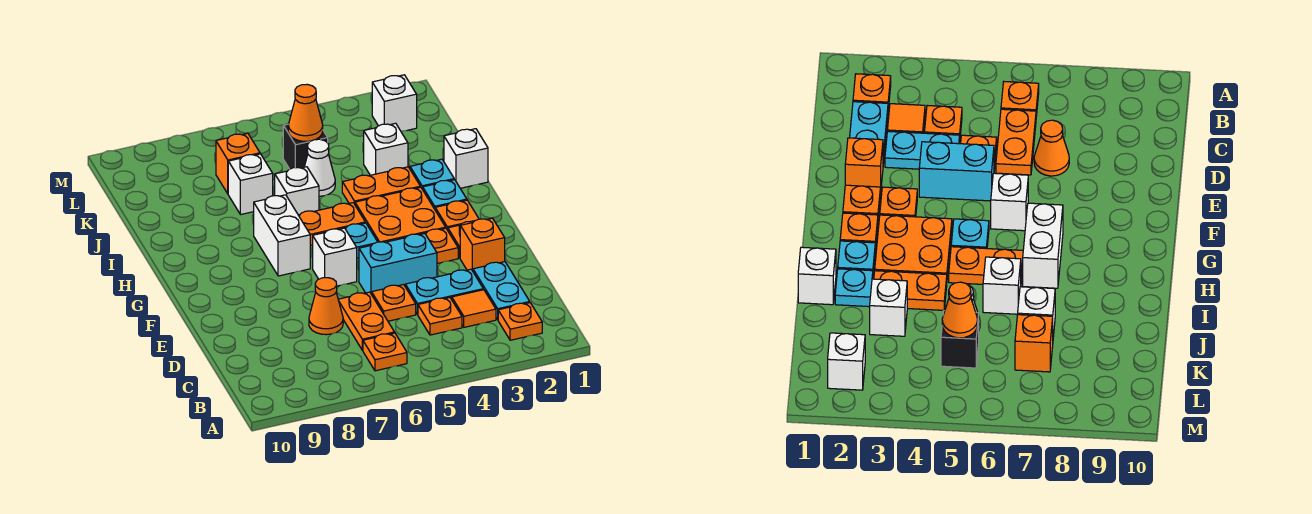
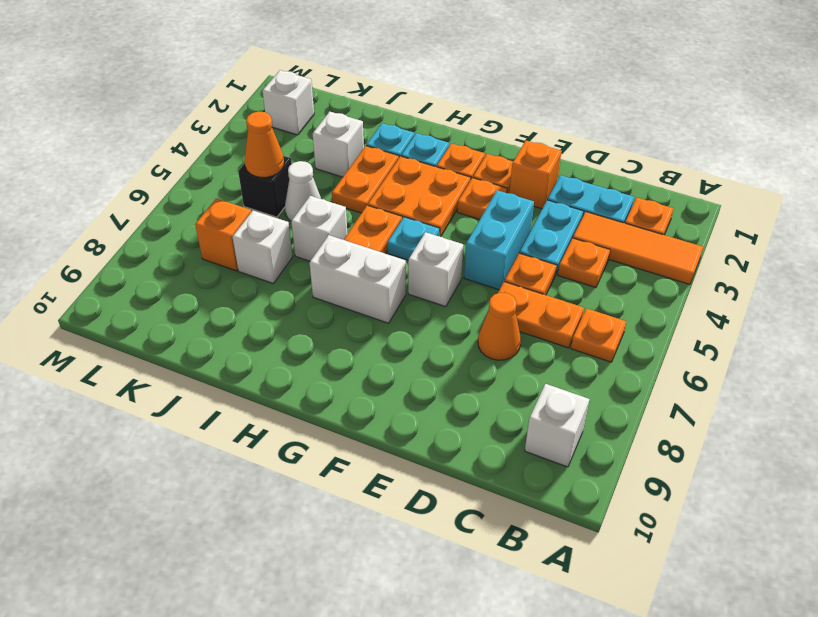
orange tile C3 level 1 -> orange tile A3:C3 level 1
white brick I1 level 1 -> white brick B9 level 1

